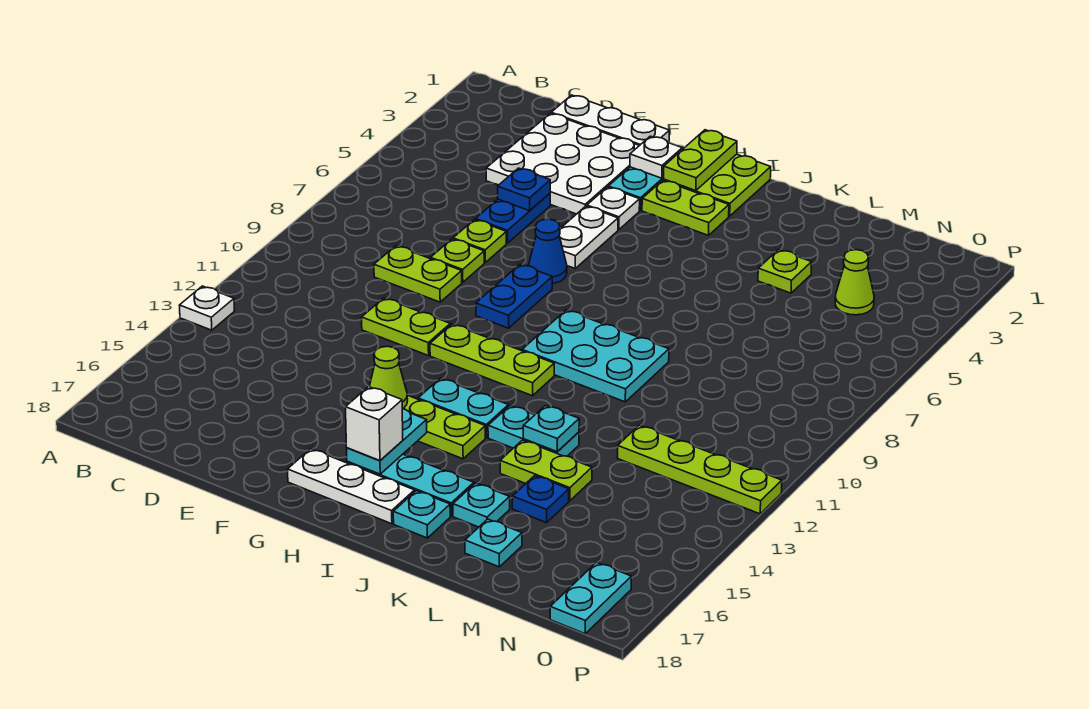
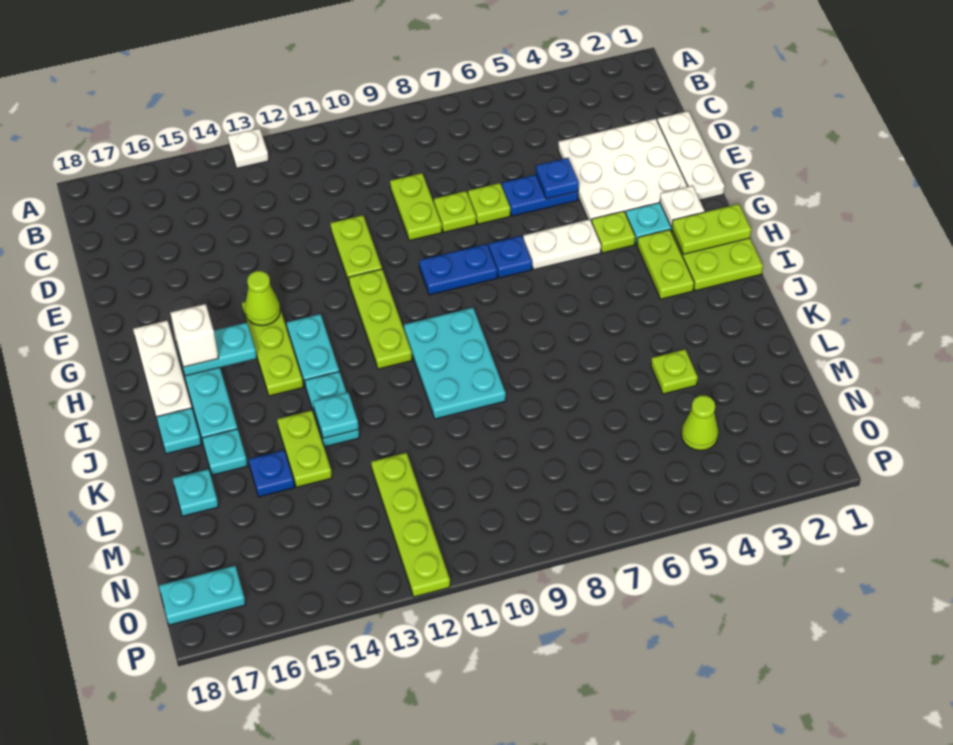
white plate G4 level 1 -> lime plate G4 level 1
blue cone G7 level 1 -> blue plate G7 level 1

